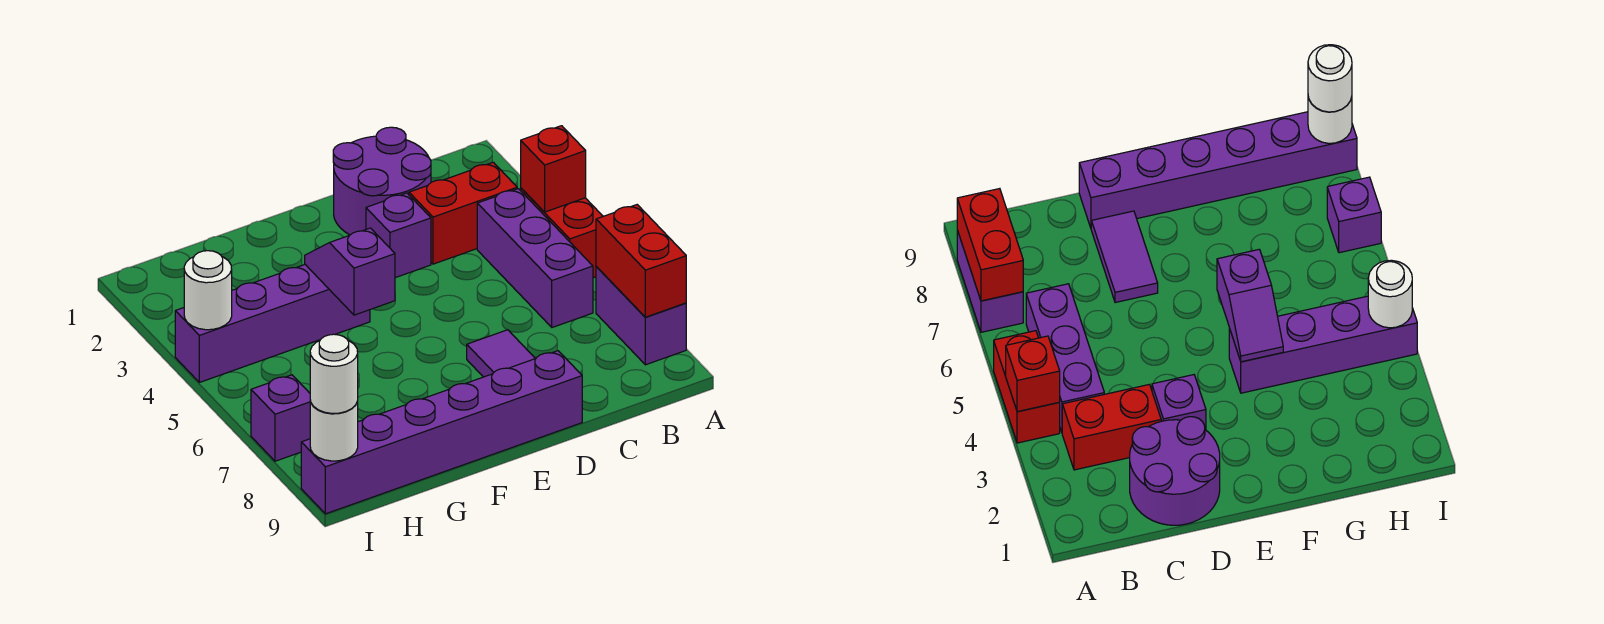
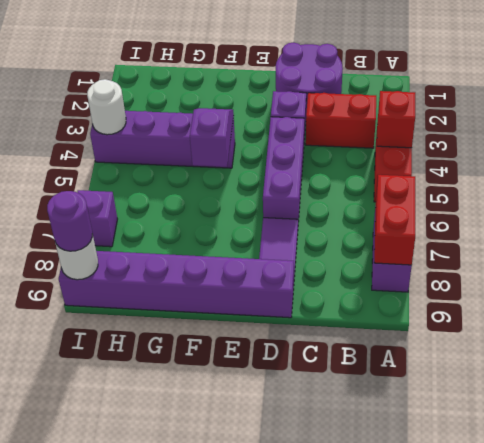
purple brick B4:B6 level 1 -> purple brick D4:D6 level 1
white round brick I9 level 3 -> purple round brick I9 level 3

